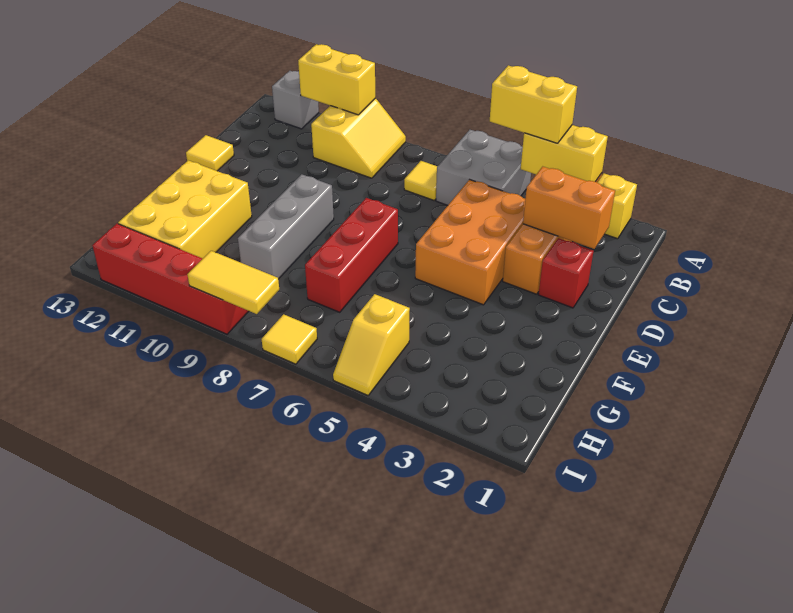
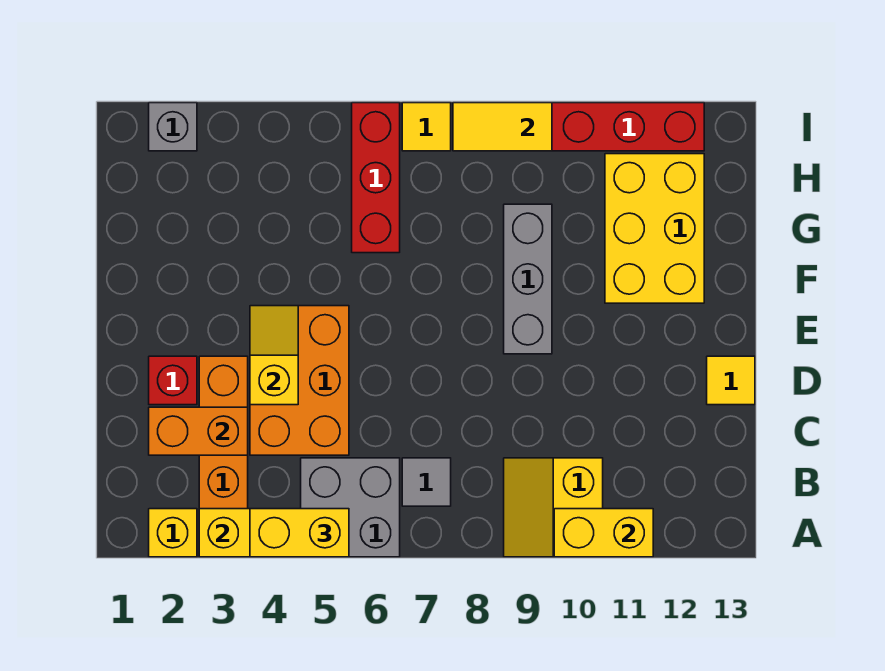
grey brick A12 level 1 -> grey brick I2 level 1
yellow tile B7 level 1 -> grey tile B7 level 1
red brick E7:G7 level 1 -> red brick G6:I6 level 1
yellow slope H5:I5 level 1 top H -> yellow slope D4:E4 level 2 top D

